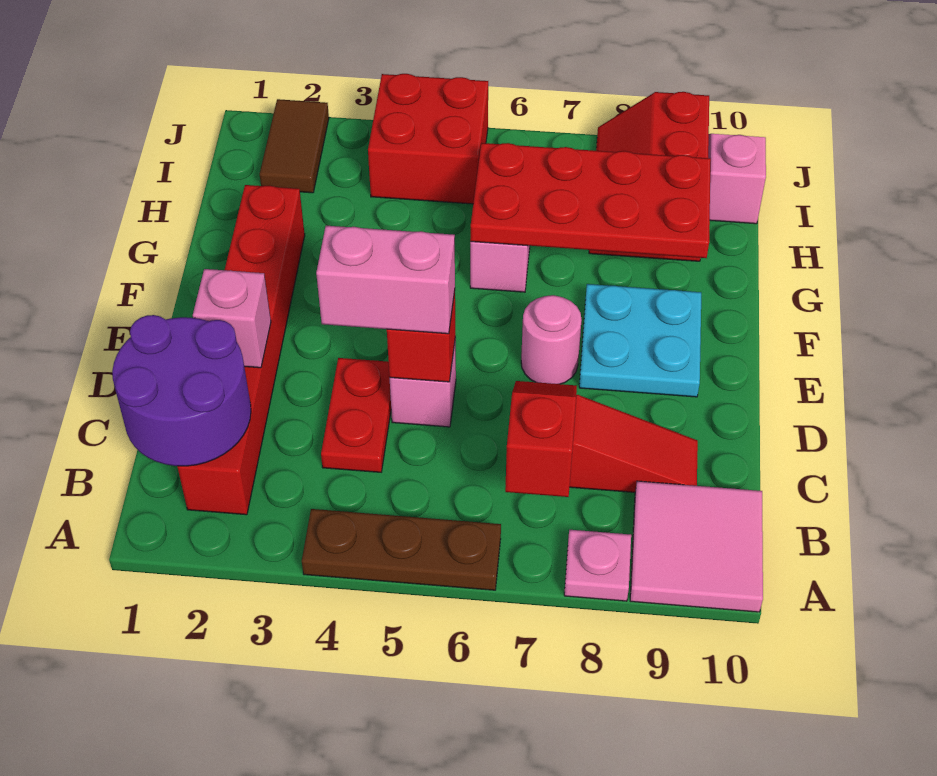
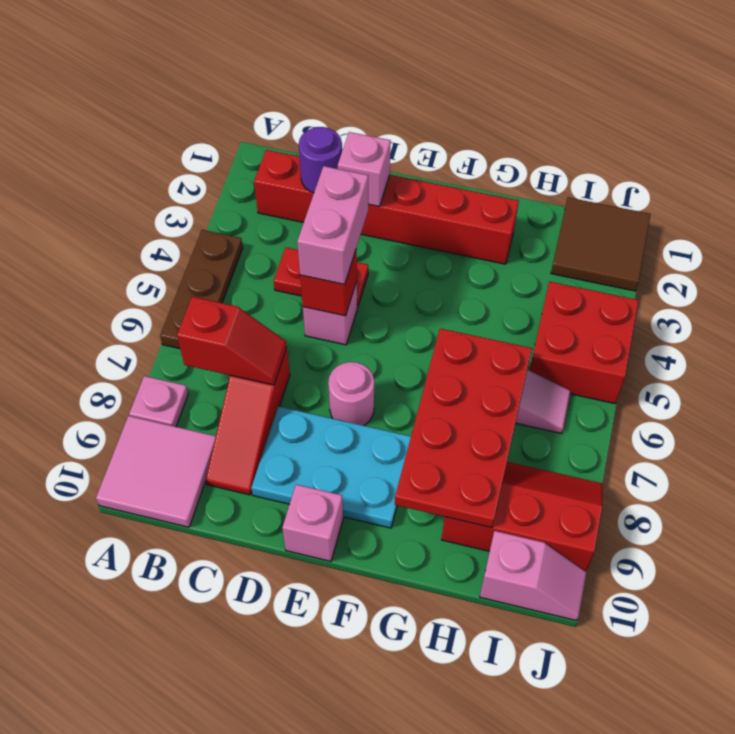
purple round brick B1:C2 level 2 -> purple round brick C2 level 2
cyan plate E8:F9 level 1 -> cyan plate D8:F9 level 1
none -> pink brick E10 level 1
brown tile I2:J2 level 1 -> brown tile I1:J2 level 1

